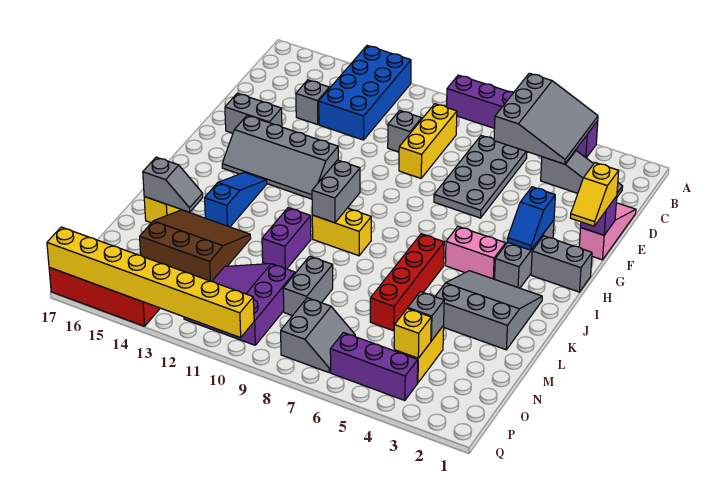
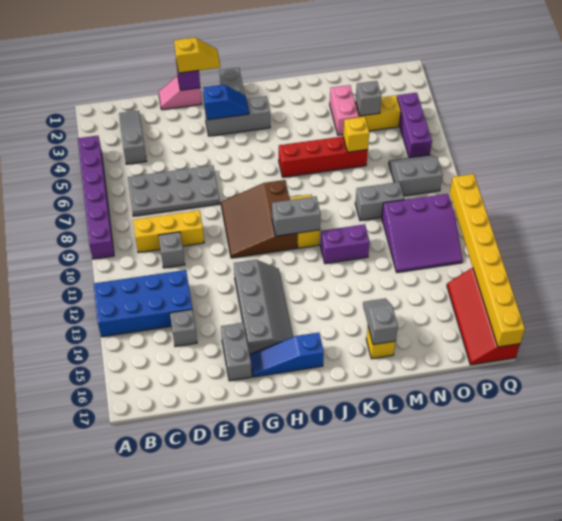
grey slope A4:C6 level 2 top 6 -> none
pink slope D1:F1 level 1 top F -> pink slope E1:F1 level 1 top F
pink brick I4:I5 level 1 -> pink brick M3:M4 level 1
blue slope I14:K14 level 1 top K -> blue slope G16:I16 level 1 top I
grey slope J2:L4 level 1 top L -> none
brown slope L13:N15 level 1 top N -> brown slope G8:I10 level 1 top I
yellow brick O4 level 2 -> yellow brick M6 level 2

